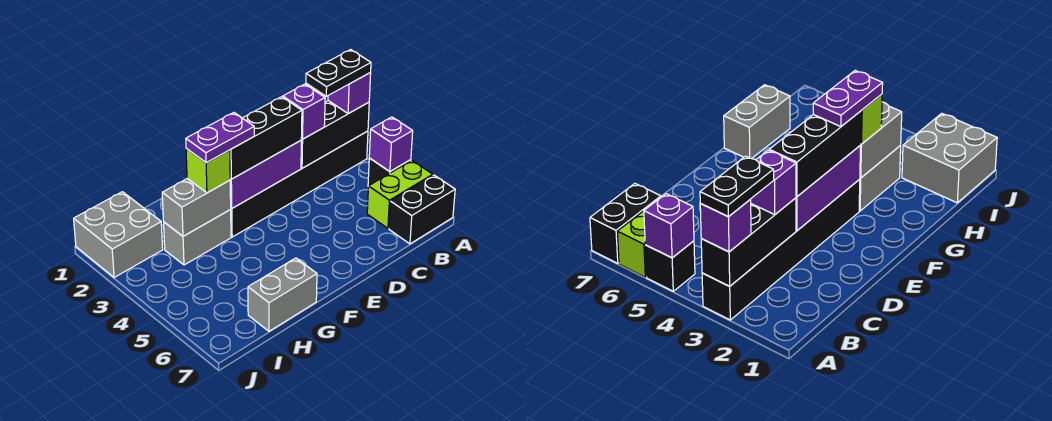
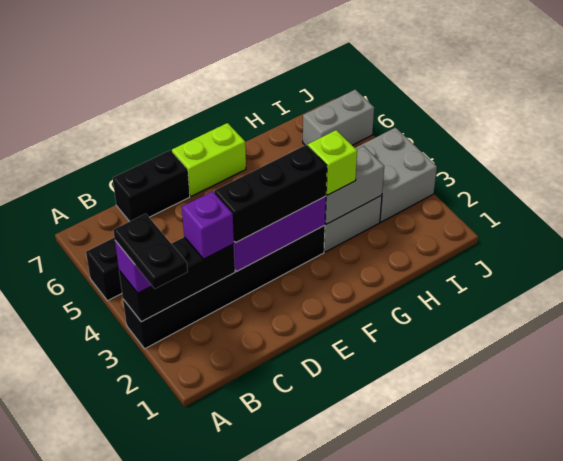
black plate A3:B3 level 4 -> black plate A2:A3 level 4
purple brick A5 level 2 -> none
lime brick A6:B6 level 1 -> lime brick E7:F7 level 1
black brick A7:B7 level 1 -> black brick C7:D7 level 1
purple plate F3:G3 level 4 -> none
grey brick G7:H7 level 1 -> grey brick I6:J6 level 1
grey brick I1:J2 level 1 -> grey brick I3:J4 level 1

